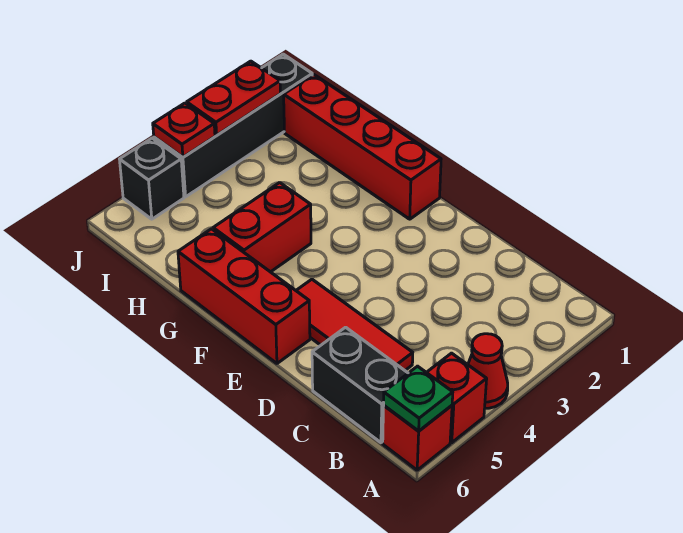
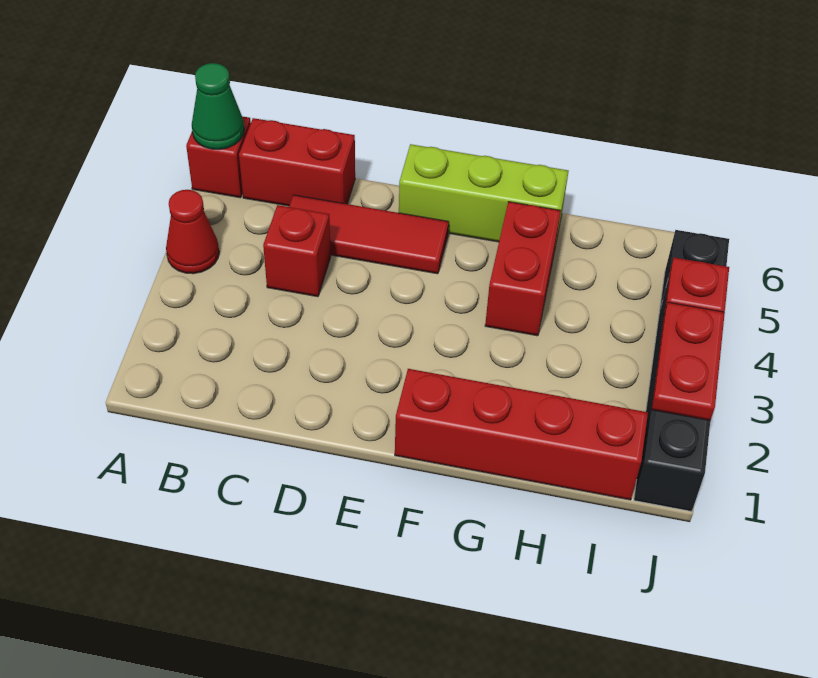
red brick A5 level 1 -> red brick C4 level 1
green plate A6 level 2 -> green cone A6 level 2
black brick B6:C6 level 1 -> red brick B6:C6 level 1
red brick E6:G6 level 1 -> lime brick E6:G6 level 1

